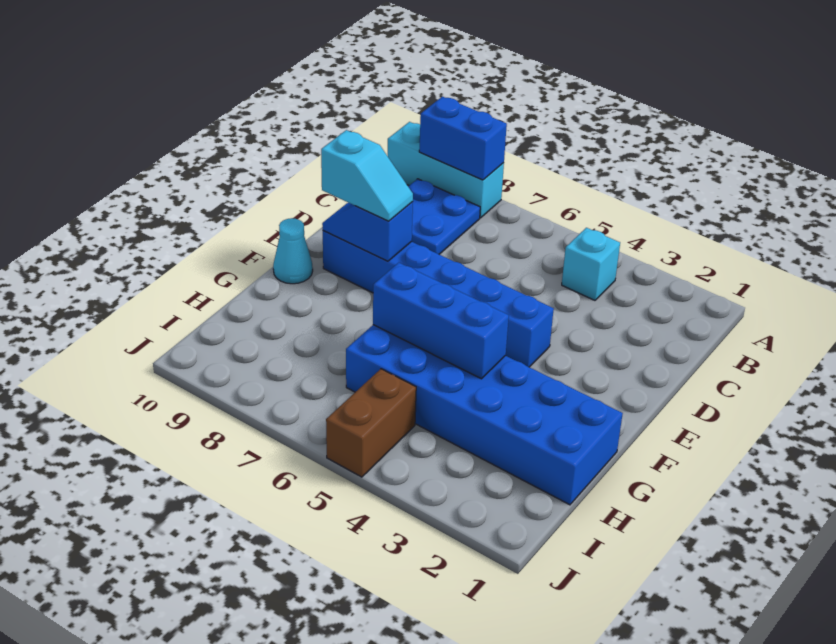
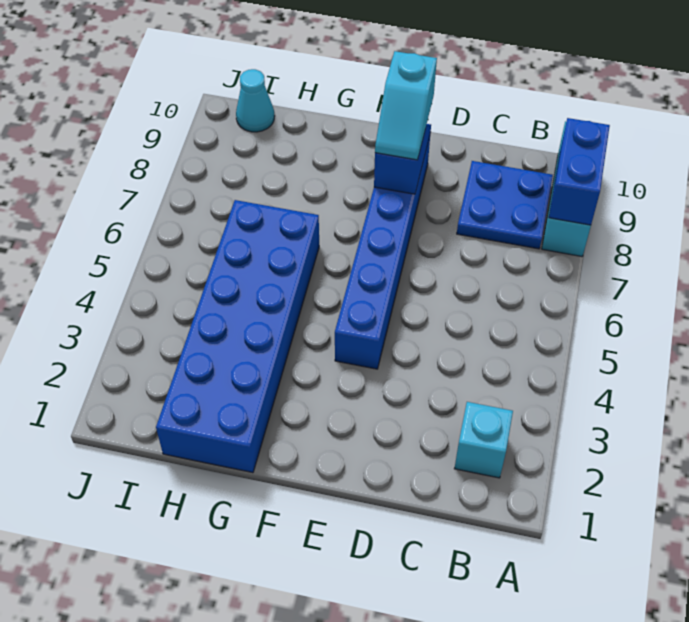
cyan brick B4 level 1 -> cyan brick B2 level 1
cyan cone F10 level 1 -> cyan cone I10 level 1
blue brick G4:G6 level 2 -> none
brown brick I5:J5 level 1 -> none

